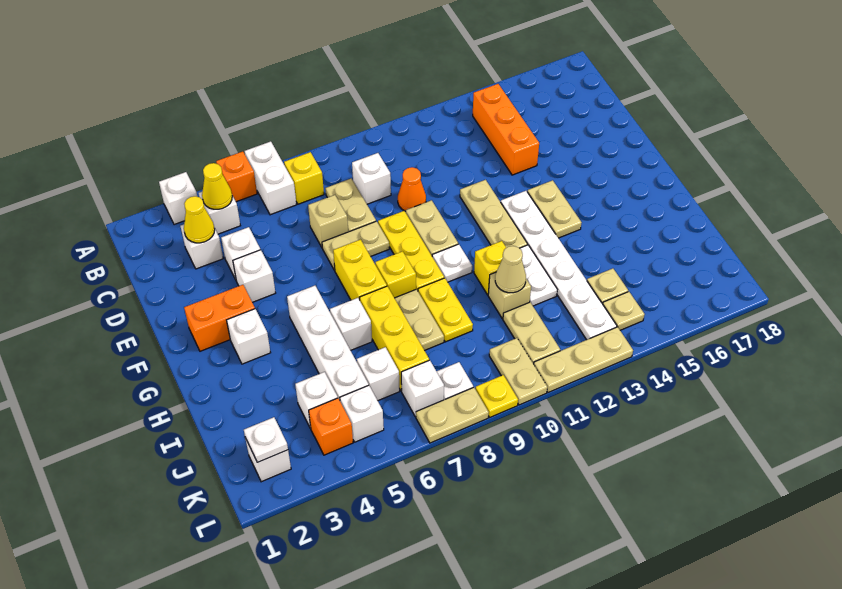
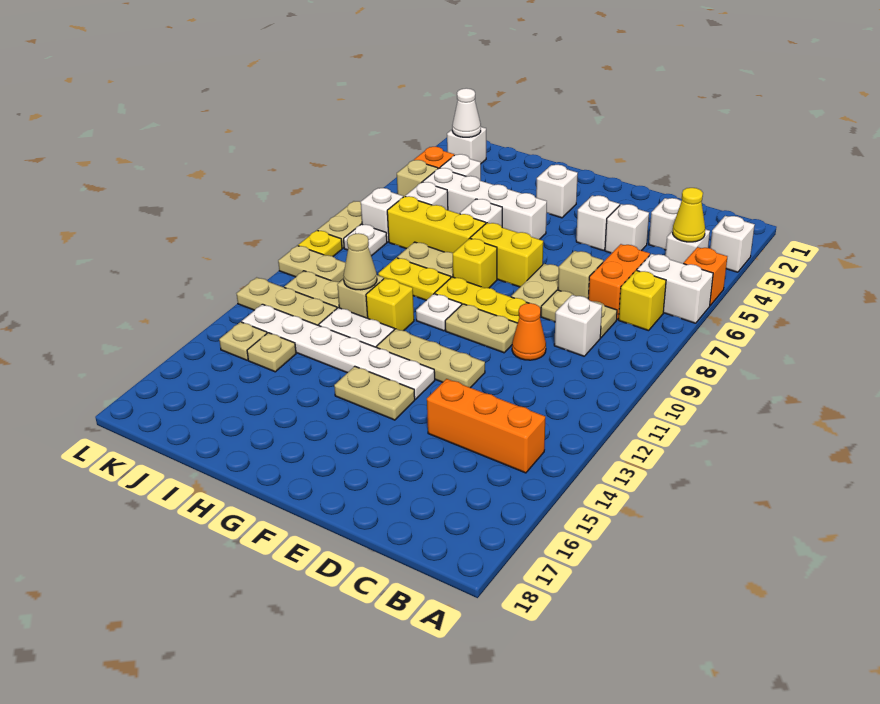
yellow cone C3 level 2 -> none
orange brick F2:F3 level 1 -> orange brick C6:C7 level 1
white plate K2 level 2 -> white cone K2 level 2
white brick K5 level 1 -> tan brick K5 level 1
tan plate L11:L13 level 1 -> tan plate J12:L12 level 1

